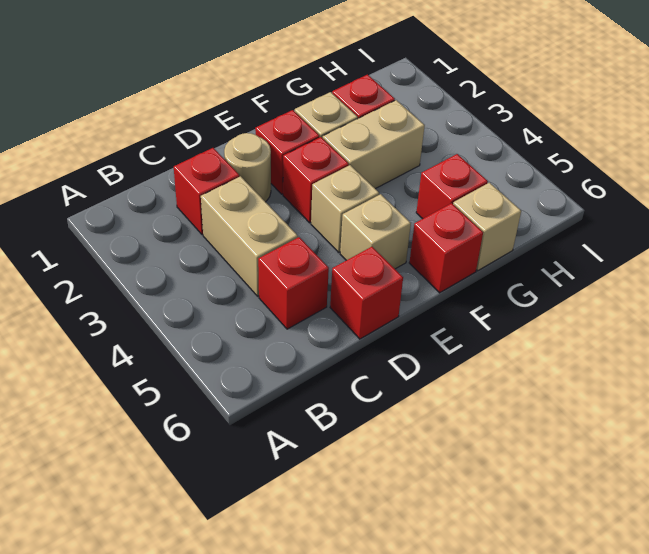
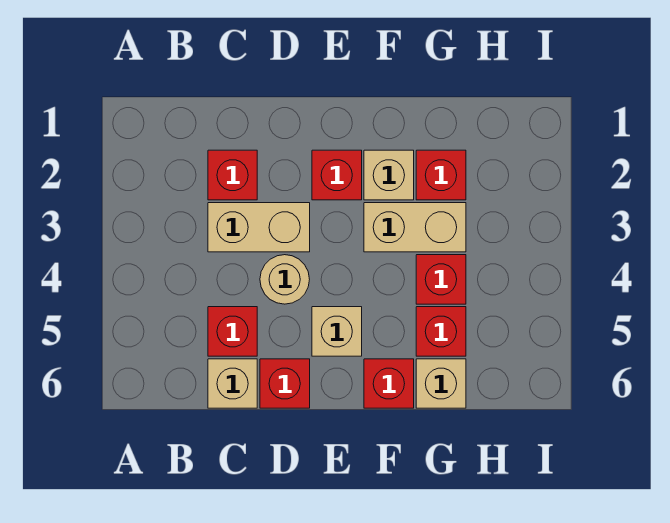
tan brick C3:C4 level 1 -> tan brick C3:D3 level 1
tan round brick D2 level 1 -> tan round brick D4 level 1
red brick E3 level 1 -> red brick G4 level 1
tan brick E4 level 1 -> tan brick C6 level 1

